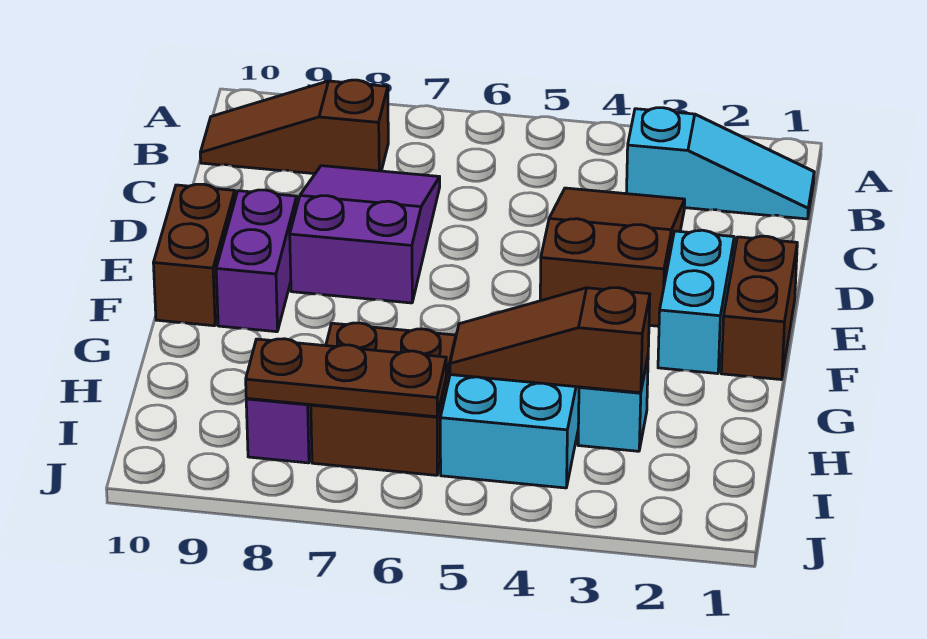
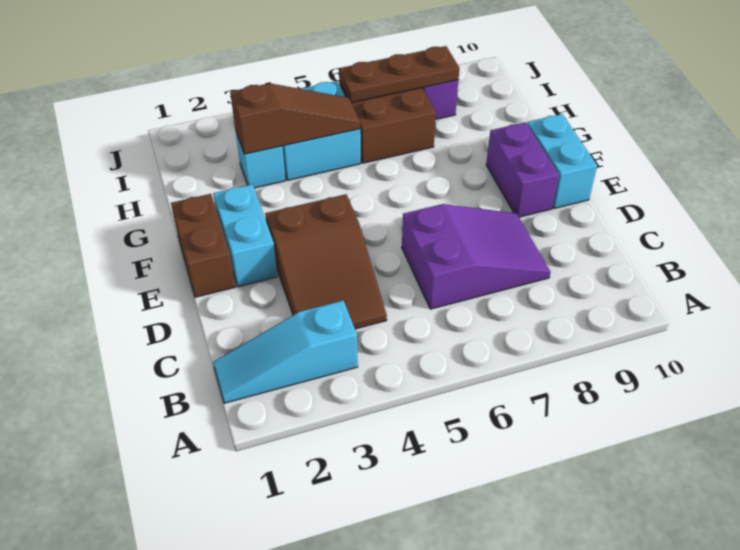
brown slope B8:B10 level 1 top 8 -> none
purple slope C7:E8 level 1 top E -> purple slope C6:D8 level 1 top 6
brown brick E10:F10 level 1 -> cyan brick E10:F10 level 1

